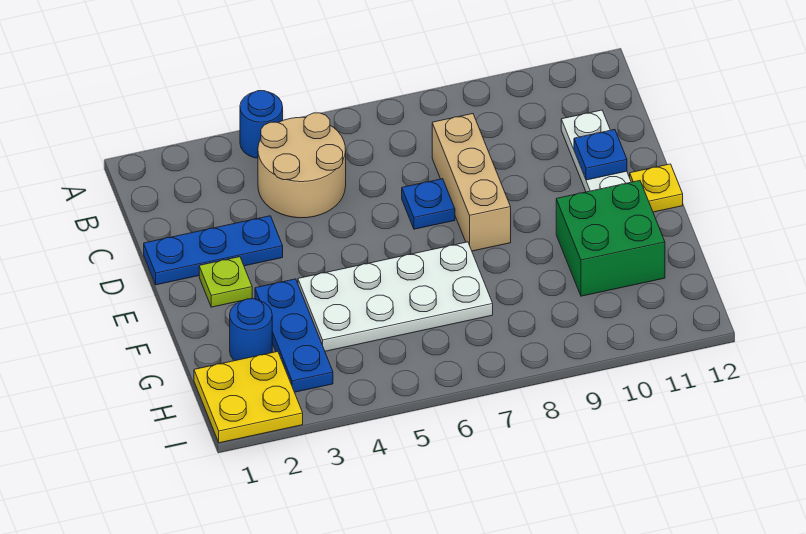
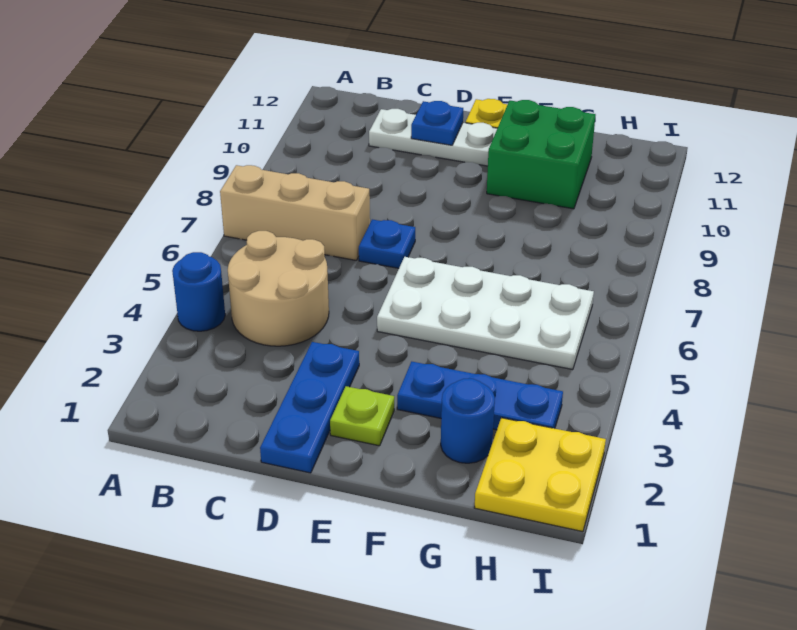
tan brick C8:E8 level 1 -> tan brick A7:C7 level 1
white plate F4:G7 level 1 -> white plate E5:H6 level 1

